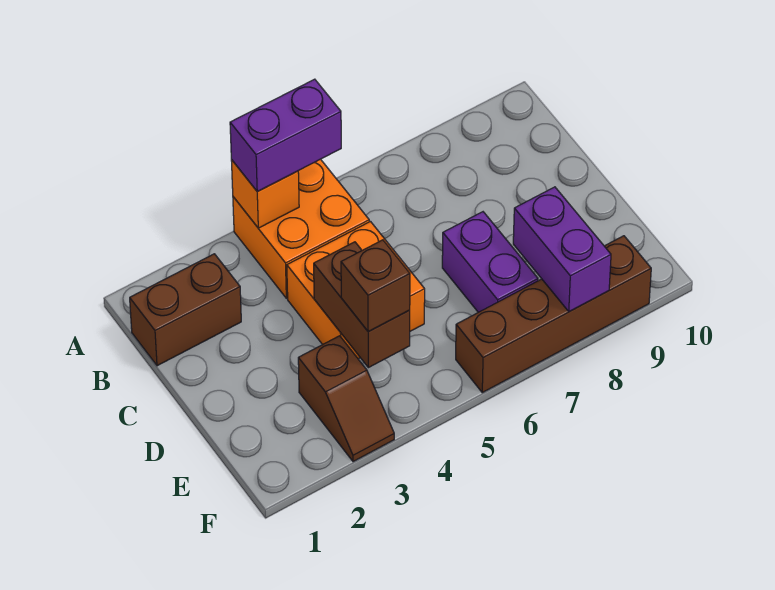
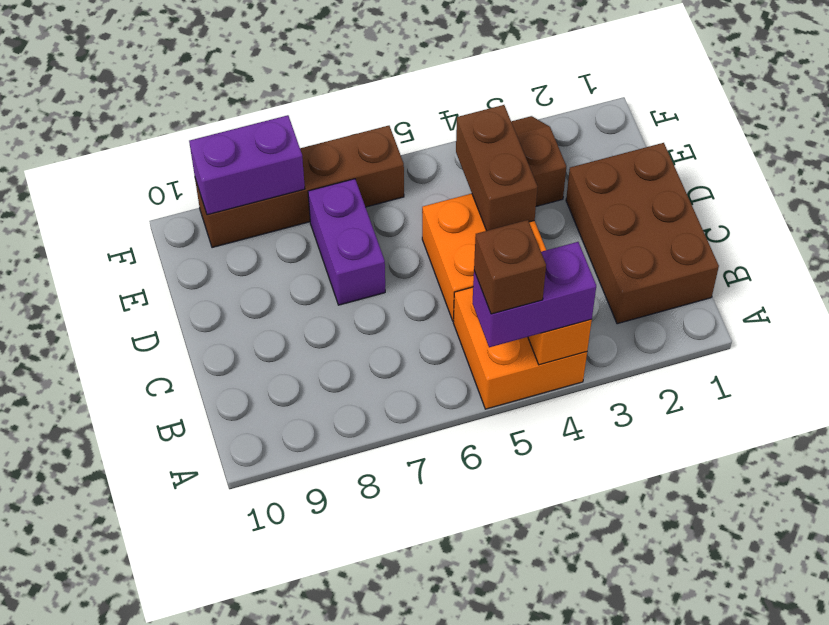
brown brick B1:B2 level 1 -> brown brick B1:D2 level 1
brown brick E4 level 3 -> brown brick A5 level 4
purple brick E8:F8 level 2 -> purple brick F8:F9 level 2

